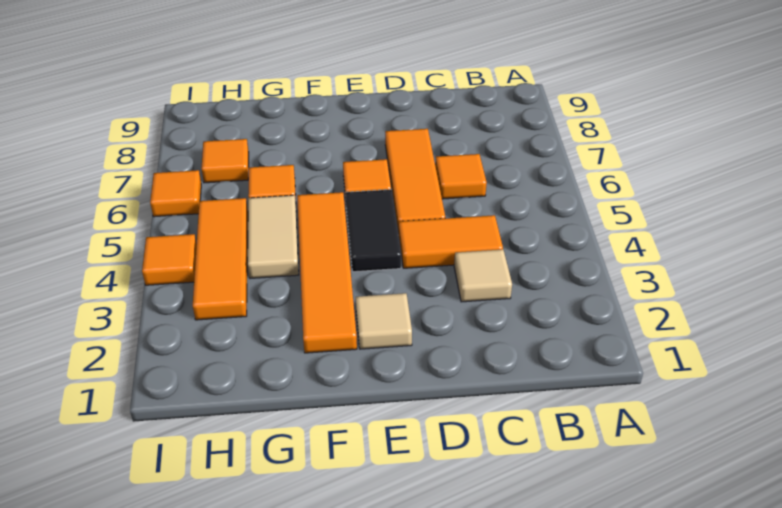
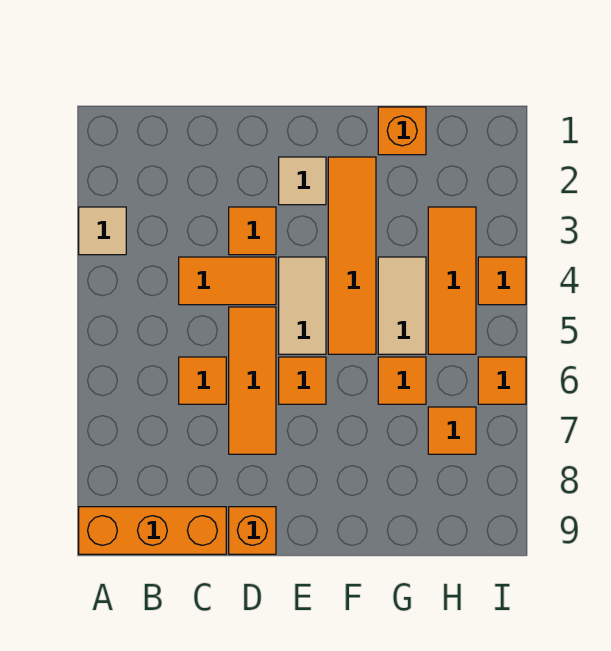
none -> orange brick A9:C9 level 1
tan tile C3 level 1 -> tan tile A3 level 1
none -> orange tile D3 level 1
none -> orange brick D9 level 1
black tile E4:E5 level 1 -> tan tile E4:E5 level 1
none -> orange brick G1 level 1

